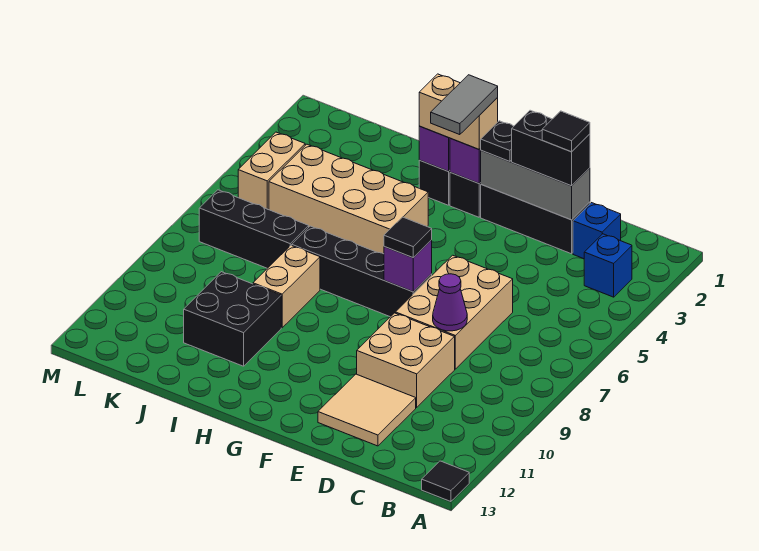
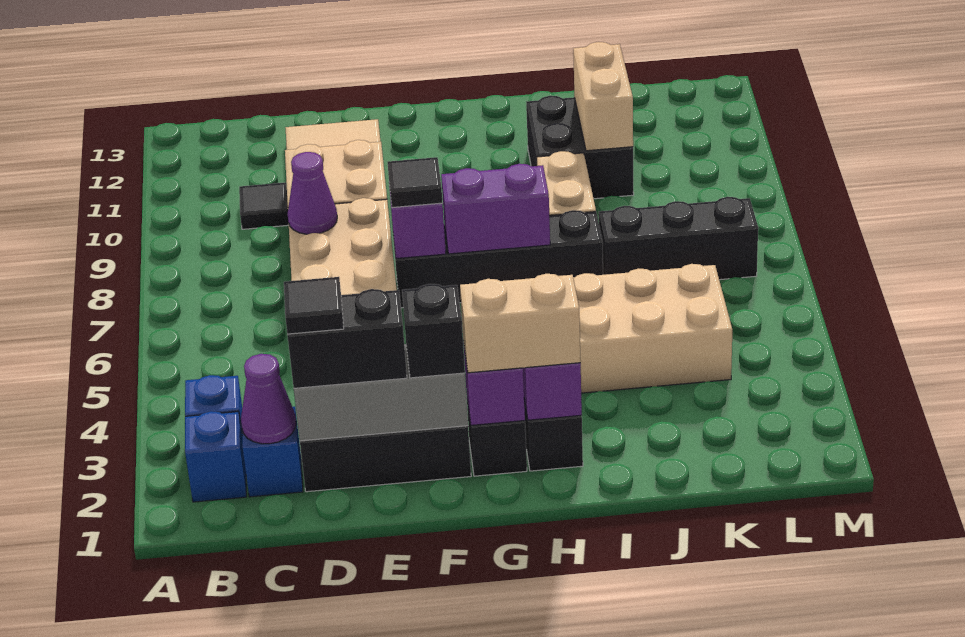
black tile A13 level 1 -> black tile C10 level 1
none -> blue brick B2 level 1
none -> purple cone C2 level 2
black plate F2 level 3 -> black brick F2 level 3
grey tile G2:G3 level 4 -> none
none -> purple brick G7:H7 level 2
tan brick L4:L5 level 1 -> tan brick J10:J11 level 2

